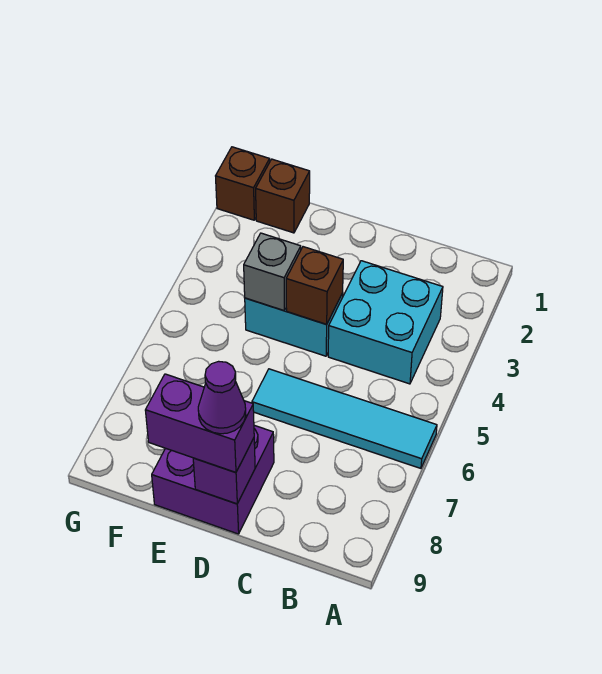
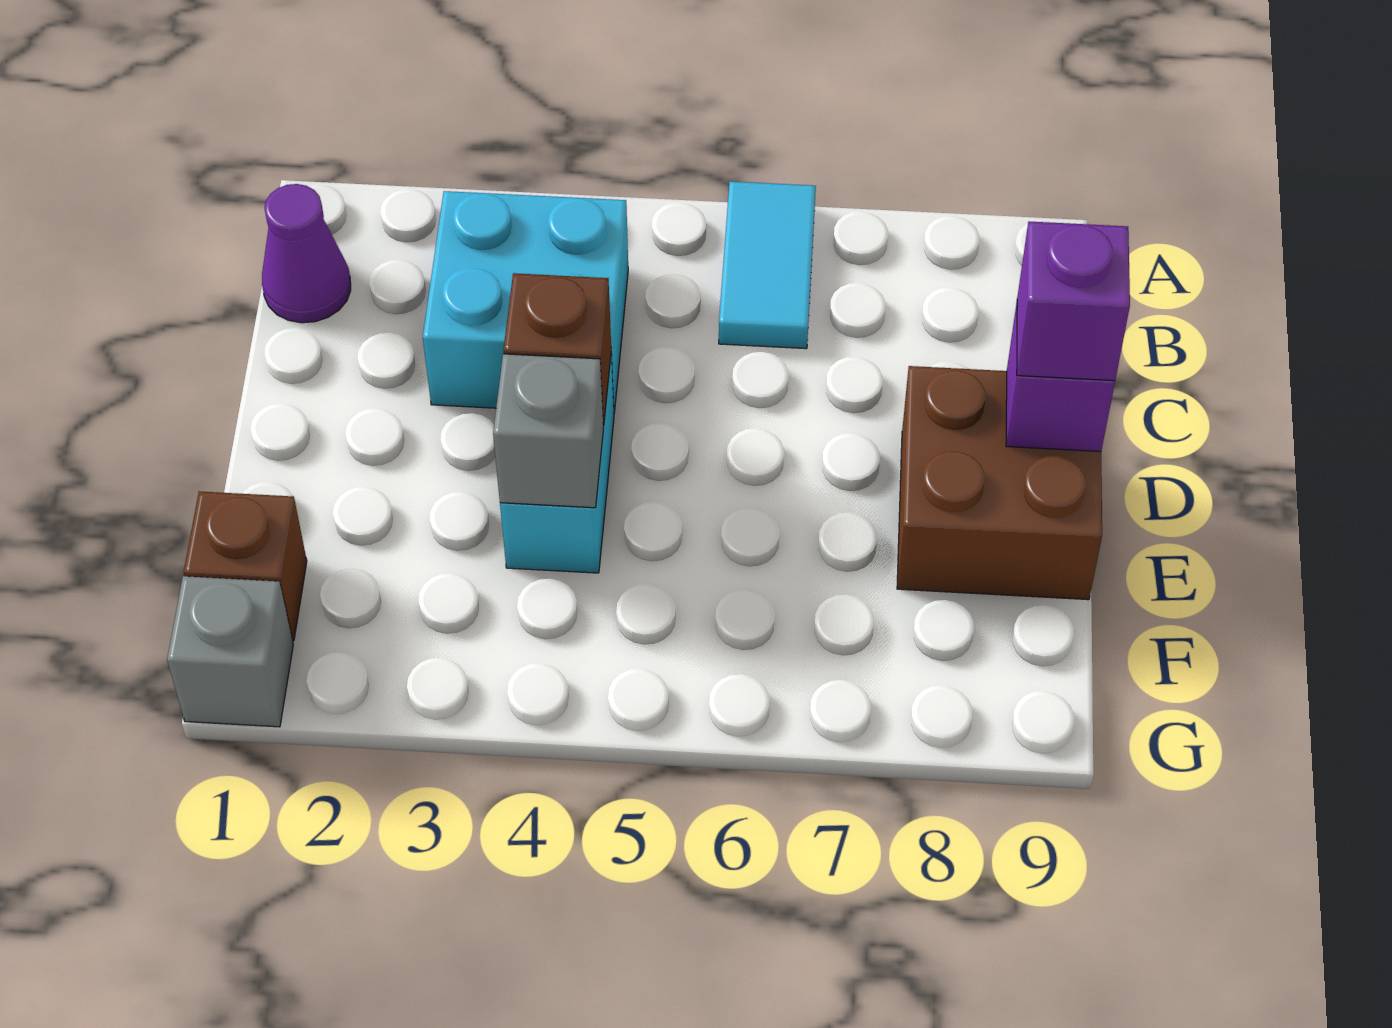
cyan tile A6:D6 level 1 -> cyan tile A6:B6 level 1
purple brick D8:E9 level 1 -> brown brick D8:E9 level 1
purple brick D9:E9 level 3 -> purple brick D9 level 3
purple cone D9 level 4 -> purple cone B1 level 1
brown brick G1 level 1 -> grey brick G1 level 1

